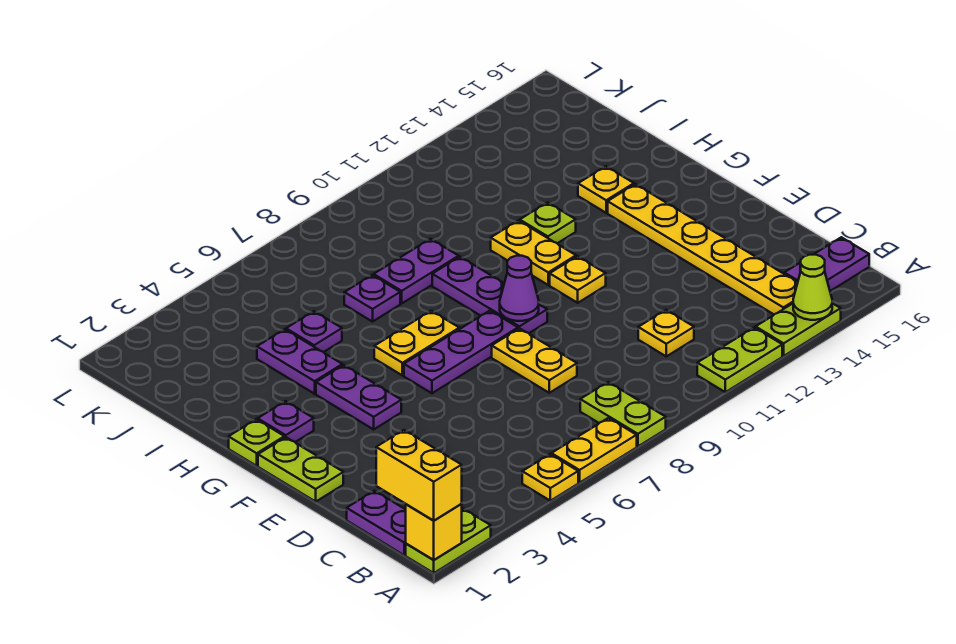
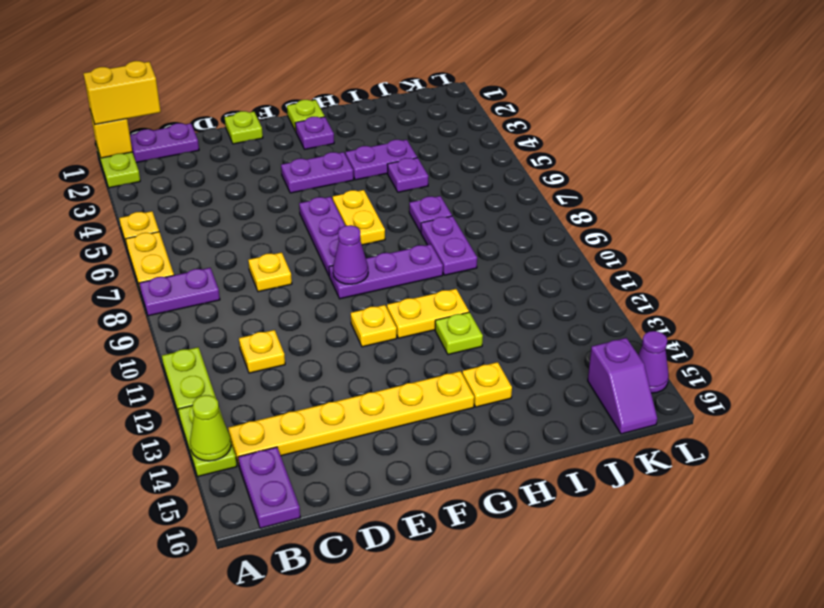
lime plate A8:B8 level 1 -> purple plate A8:B8 level 1
yellow plate D8:E8 level 1 -> yellow plate D8 level 1
lime plate E1:F1 level 1 -> lime plate E1 level 1
none -> purple slope K15:K16 level 1 top 15
none -> purple cone L15 level 1

